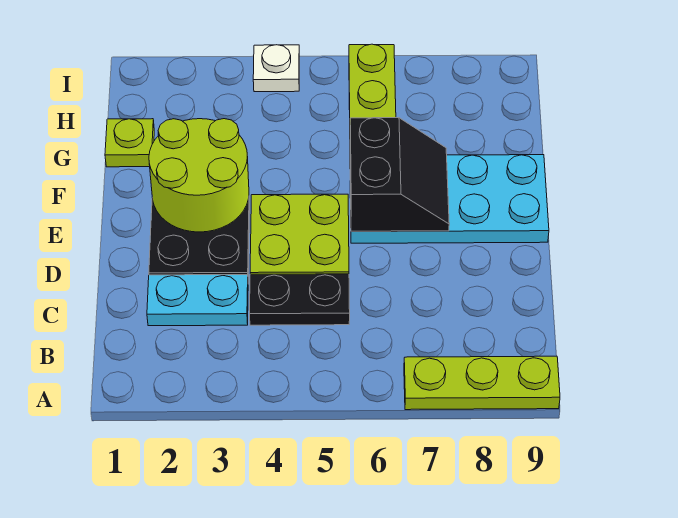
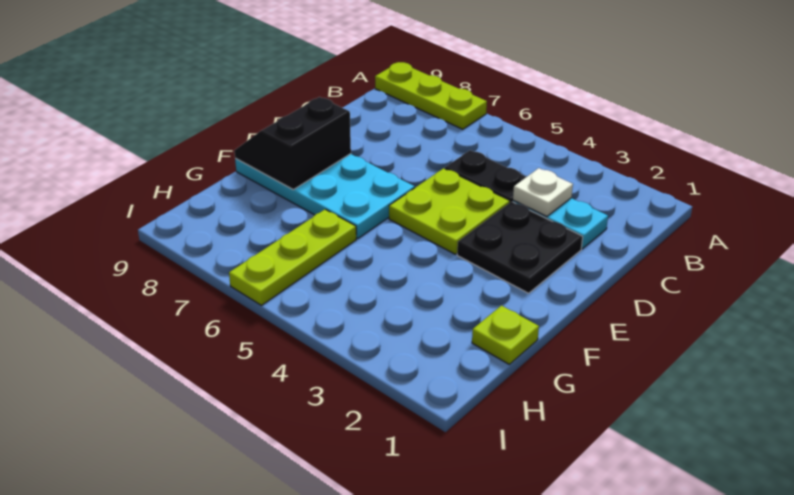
lime round brick E2:F3 level 2 -> none
black slope E6:F7 level 2 top 6 -> black slope E8:F9 level 2 top 8
white plate I4 level 1 -> white plate C3 level 2

